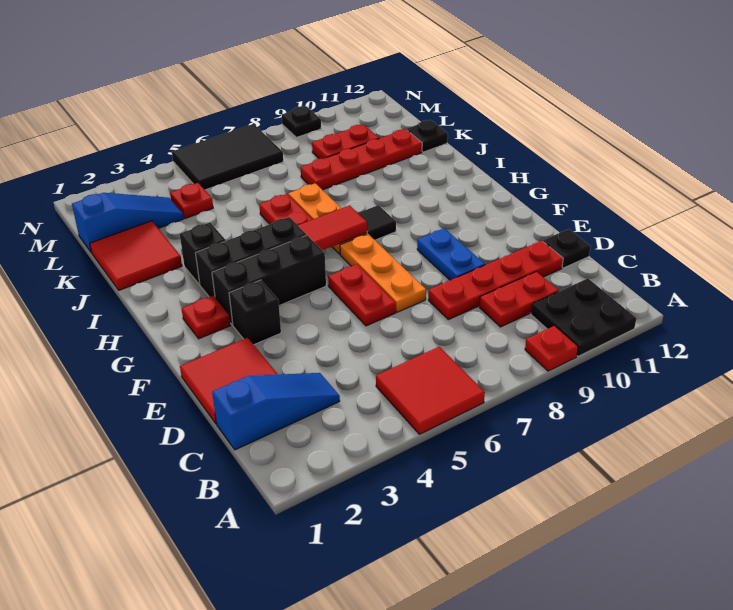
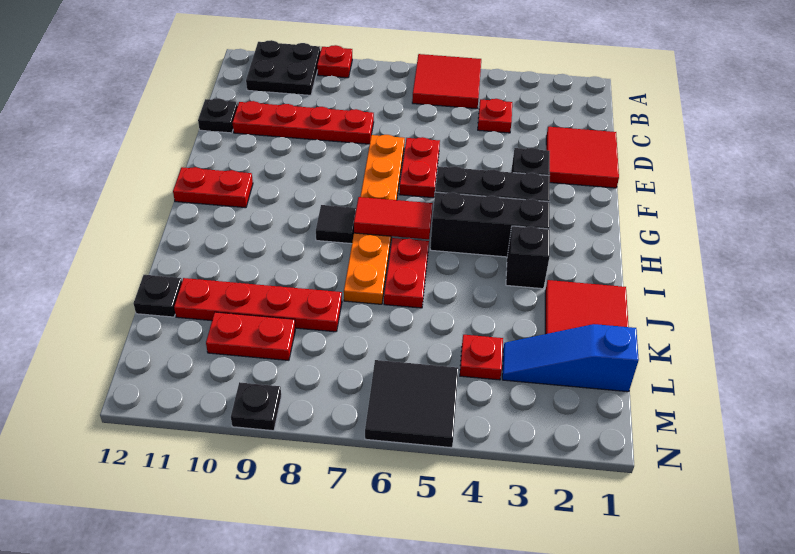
blue slope C1:C3 level 1 top 1 -> none
red plate C9:C10 level 1 -> red plate G11:G12 level 1
blue plate E9:F9 level 1 -> none
red plate G2 level 1 -> red plate C4 level 1
black tile M5:N7 level 1 -> black tile M5:N6 level 1

